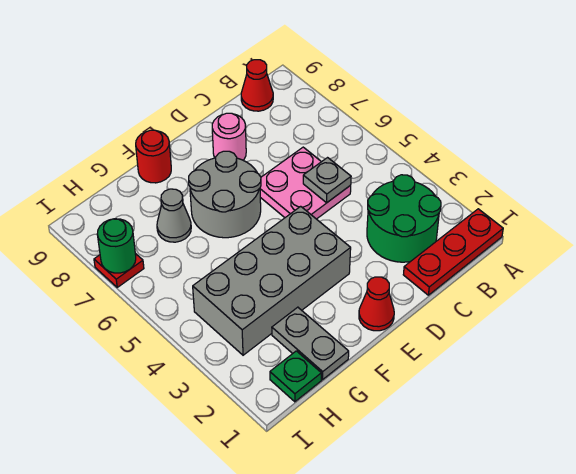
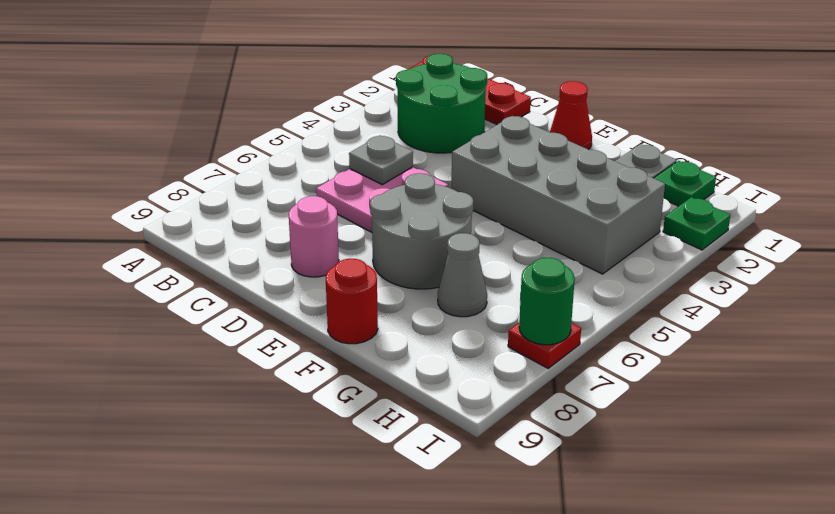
red cone B9 level 1 -> none
none -> green plate I2 level 1

